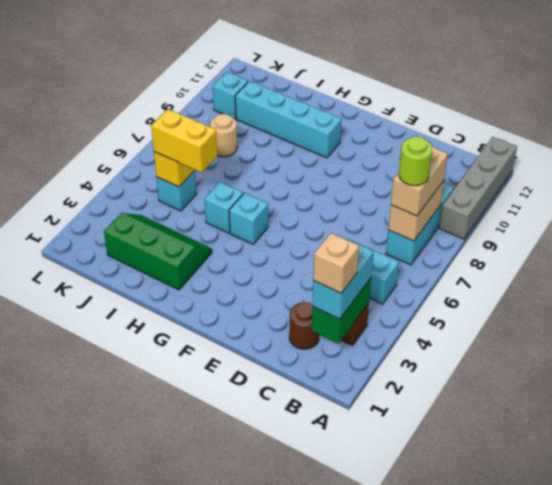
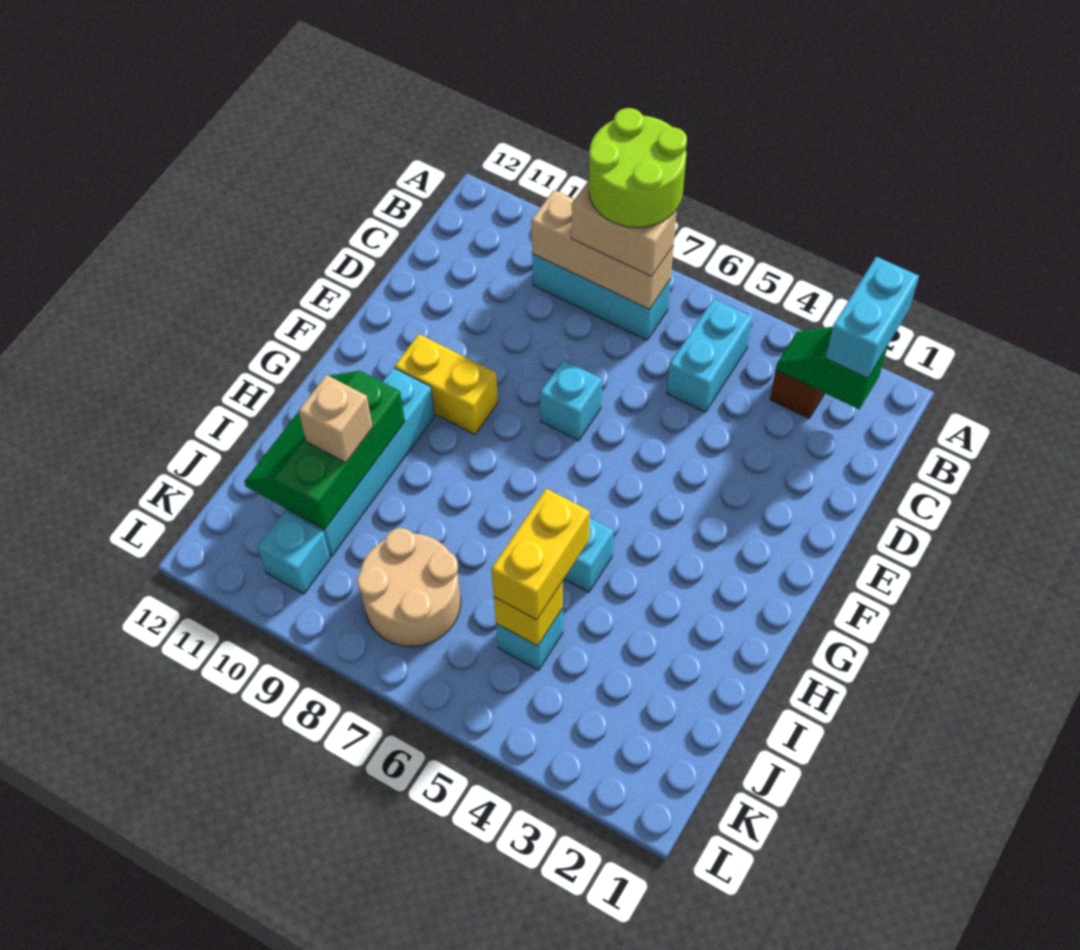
grey brick A9:A12 level 1 -> none
green brick B2:B3 level 2 -> green slope B2:B3 level 2 top 2
cyan brick B2:B3 level 3 -> cyan brick A2:B2 level 3
tan brick B2 level 4 -> tan brick I10 level 3
tan brick B7:B8 level 2 -> tan brick B7:B9 level 2
lime round brick B7 level 4 -> lime round brick A7:B8 level 4
brown round brick C2 level 1 -> none
none -> yellow brick F9:F10 level 1
cyan brick G5 level 1 -> cyan brick E7 level 1
green slope H2:J3 level 1 top 2 -> green slope H10:J11 level 2 top 10
tan round brick J8 level 1 -> tan round brick J7:K8 level 1

